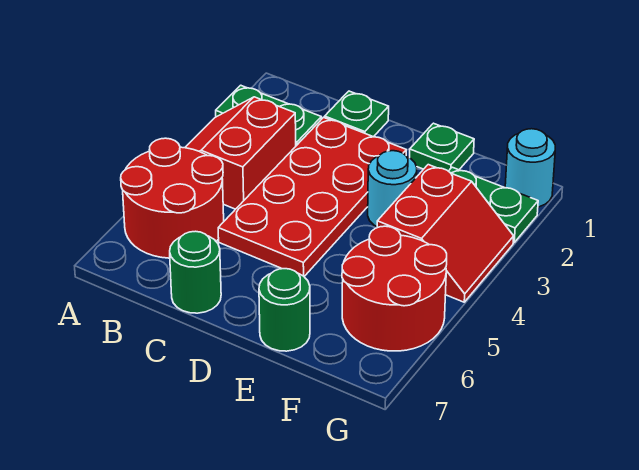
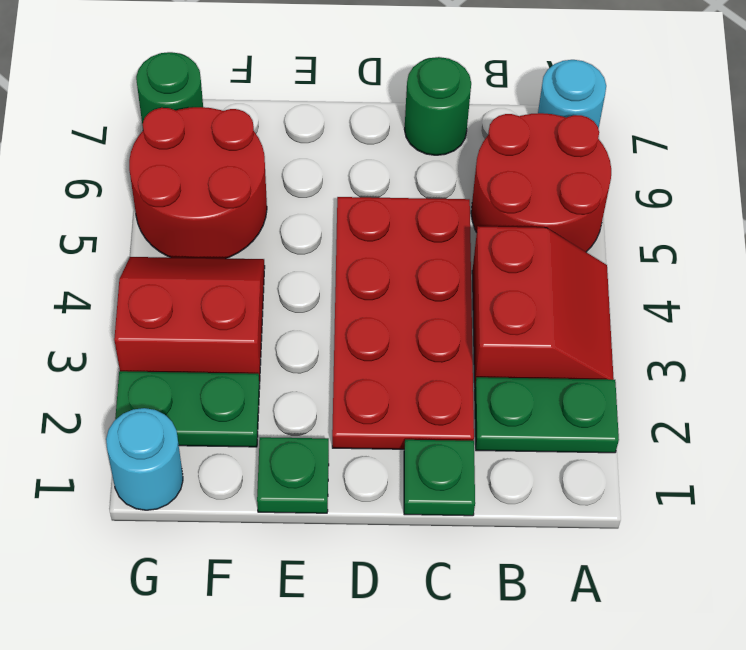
cyan round brick E3 level 1 -> cyan round brick A7 level 1
green round brick E7 level 1 -> green round brick G7 level 1
red slope F3:G4 level 1 top F -> red slope F3:G4 level 1 top 3

